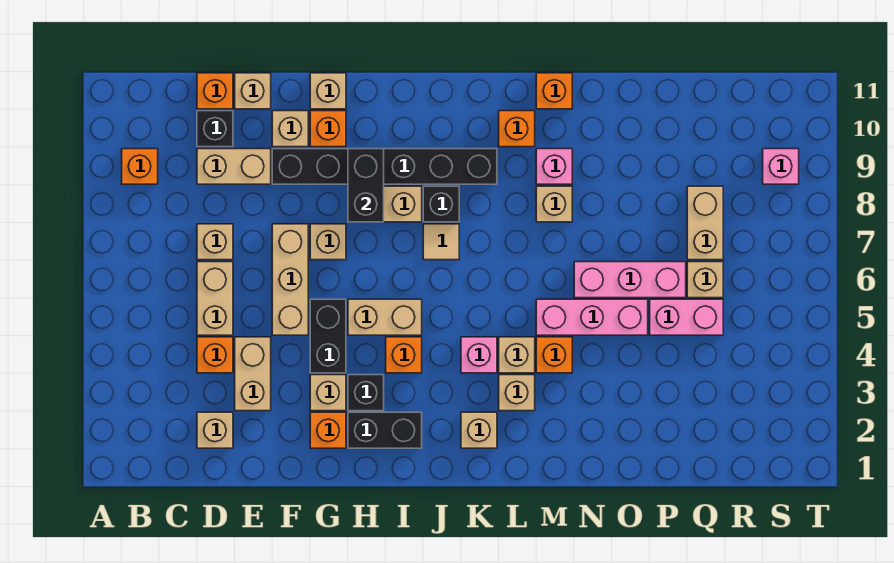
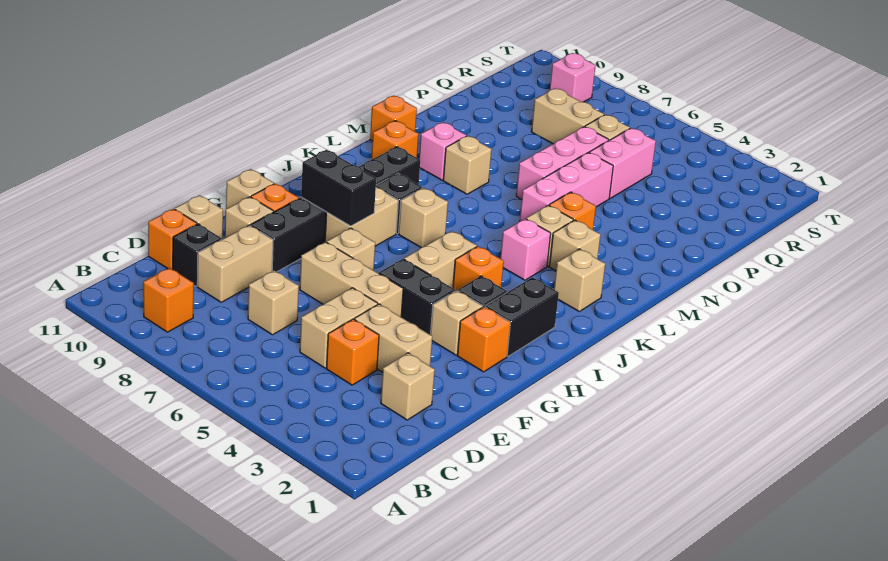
tan brick D5:D6 level 1 -> tan brick D5:E5 level 1
tan tile J7 level 1 -> tan brick J7 level 1

